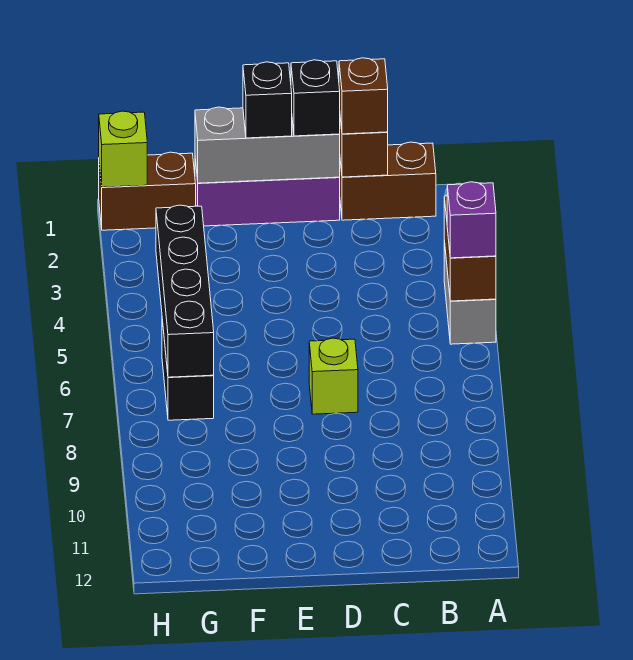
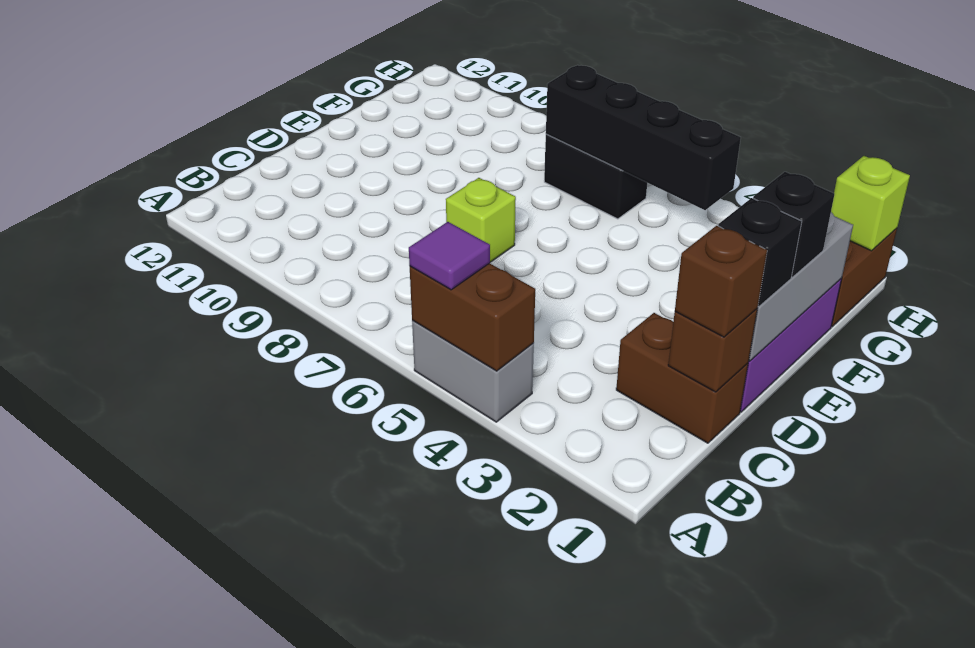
purple brick A5 level 3 -> purple tile A5 level 3
brown brick B1:C1 level 1 -> brown brick C1:C2 level 1

